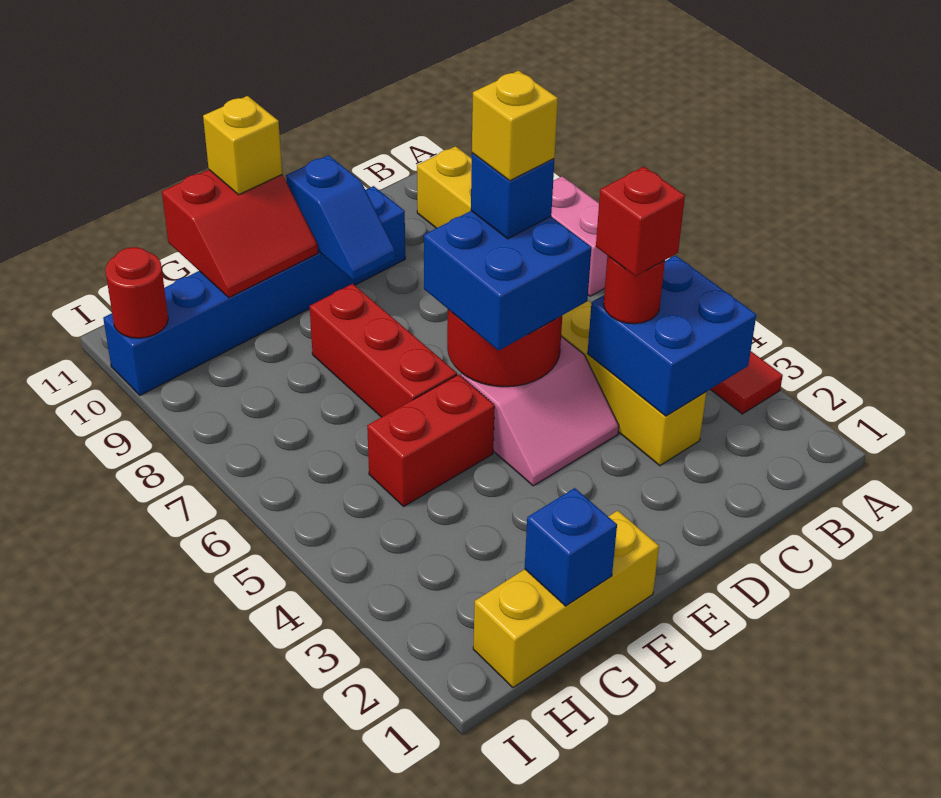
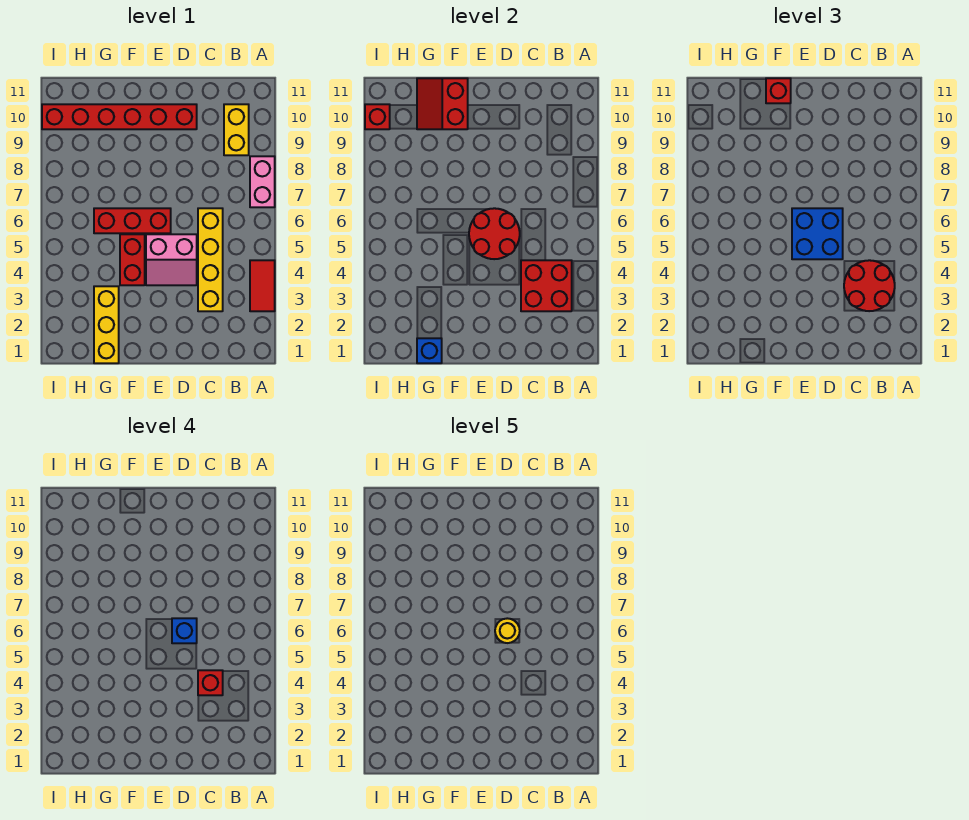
blue brick B3:C4 level 2 -> red brick B3:C4 level 2
red round brick C4 level 3 -> red round brick B3:C4 level 3
yellow brick D6 level 5 -> yellow round brick D6 level 5
blue brick D10:I10 level 1 -> red brick D10:I10 level 1
blue slope E9:E10 level 2 top 10 -> none
yellow brick F1:H1 level 1 -> yellow brick G1:G3 level 1
red brick F5:G5 level 1 -> red brick F4:F5 level 1
red brick F6:F8 level 1 -> red brick E6:G6 level 1
red slope F10:G11 level 2 top 11 -> red slope F10:G11 level 2 top F
yellow brick F11 level 3 -> red brick F11 level 3
red round brick I10 level 2 -> red brick I10 level 2

